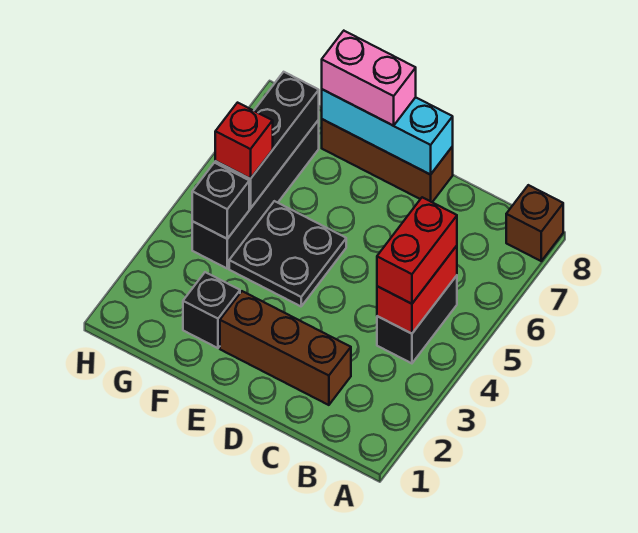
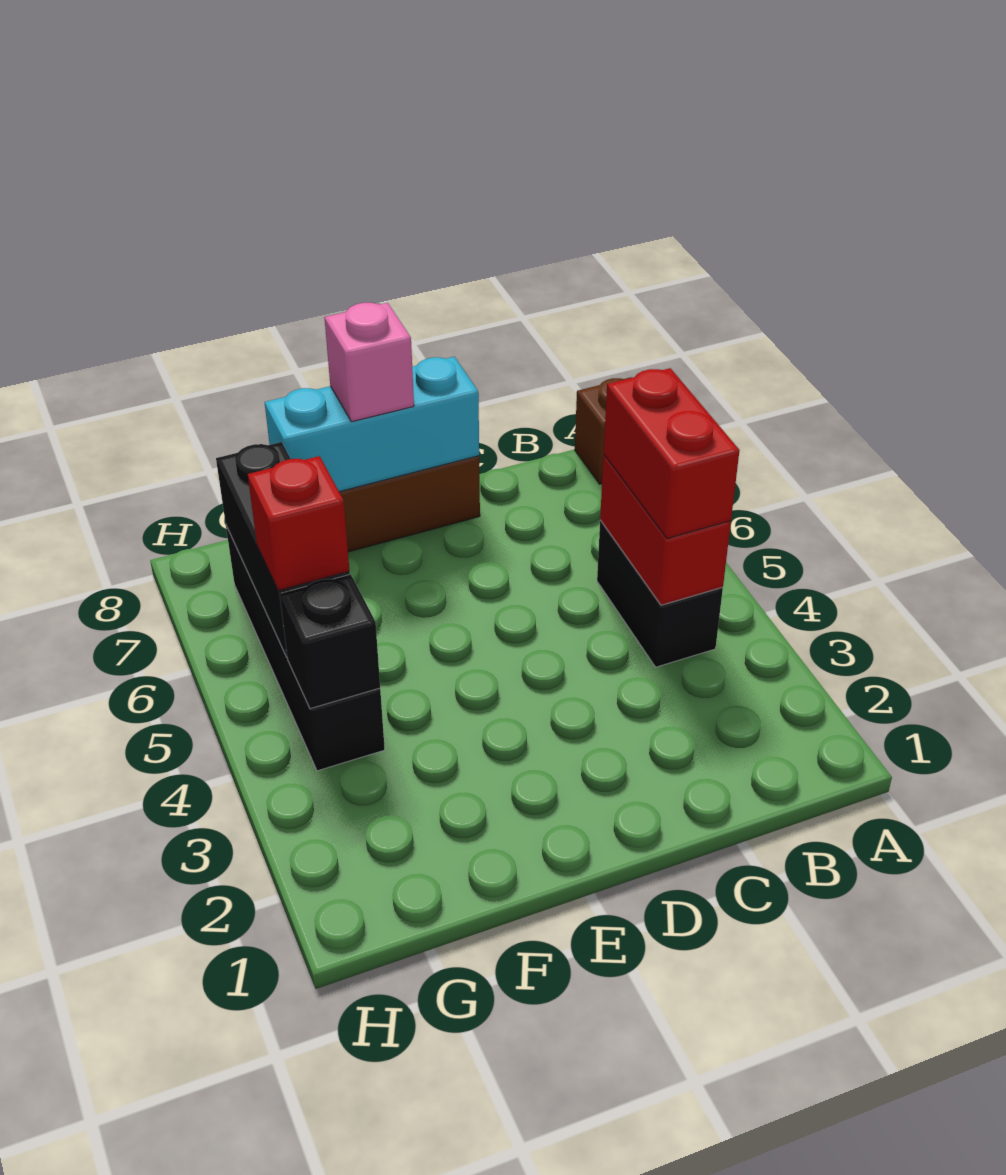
brown brick C2:E2 level 1 -> none
black plate E4:F5 level 1 -> none
pink brick E8:F8 level 3 -> pink brick E8 level 3
black brick F2 level 1 -> none

